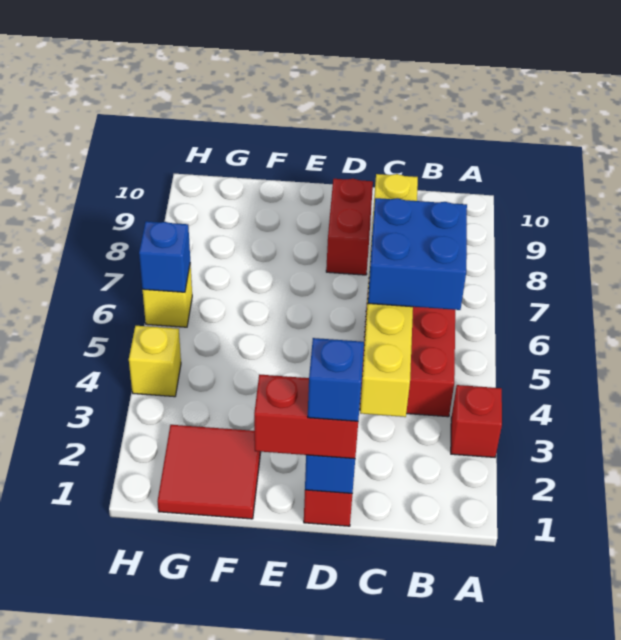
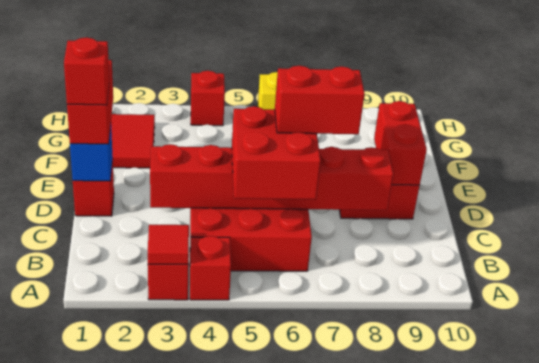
none -> red tile A3 level 2
none -> red brick A4 level 1
blue brick B5:C6 level 3 -> red brick B5:C6 level 3
yellow brick C3:C8 level 2 -> red brick C3:C8 level 2
none -> red brick C6:C7 level 4
blue brick D1 level 4 -> red brick D1 level 4
none -> red brick D9:E9 level 2
yellow brick H4 level 1 -> red brick H4 level 1
blue brick H6 level 2 -> none

